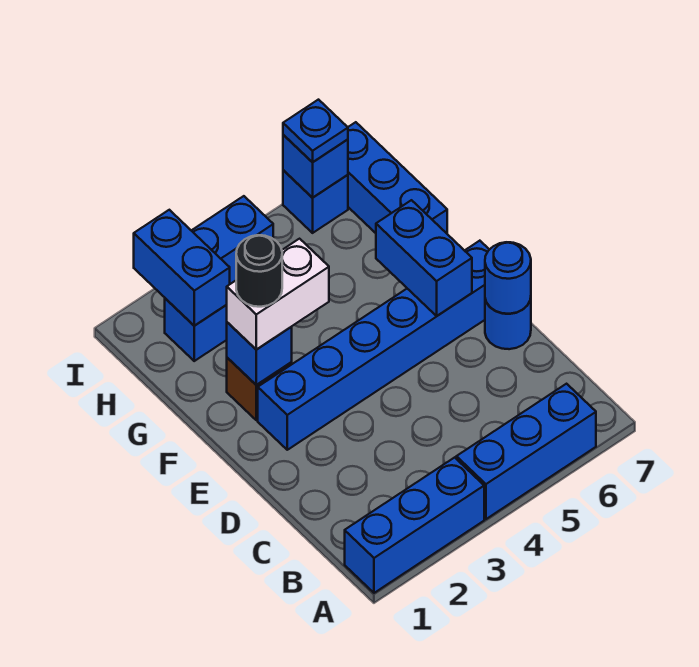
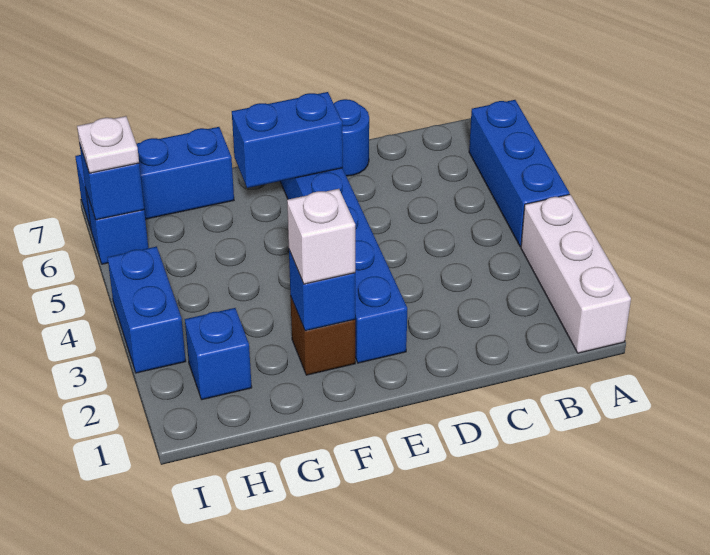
blue brick A1:A3 level 1 -> white brick A1:A3 level 1
blue round brick D7 level 2 -> none
white brick F2:F3 level 3 -> white brick F2 level 3
black round brick F2 level 4 -> none
blue brick H2:I2 level 2 -> none
blue plate I6 level 3 -> white plate I6 level 3

